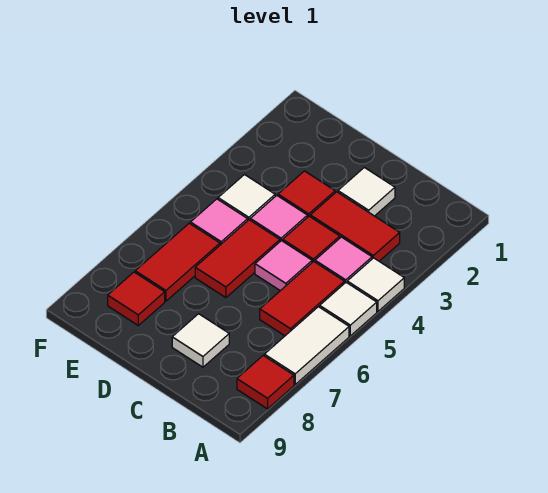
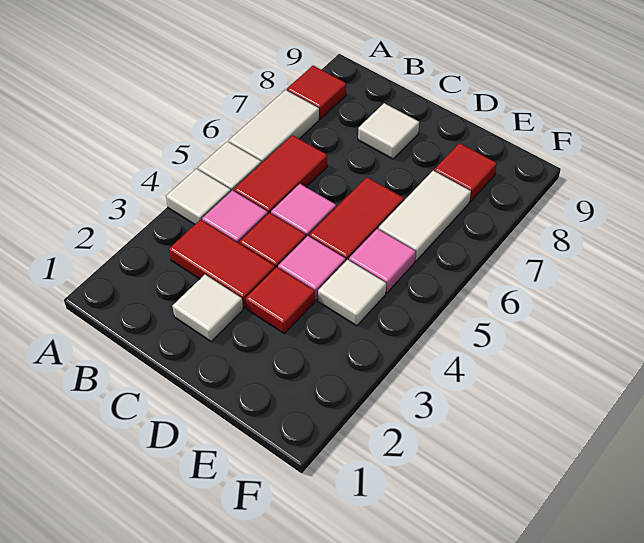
red tile E6:E7 level 1 -> white tile E6:E7 level 1

